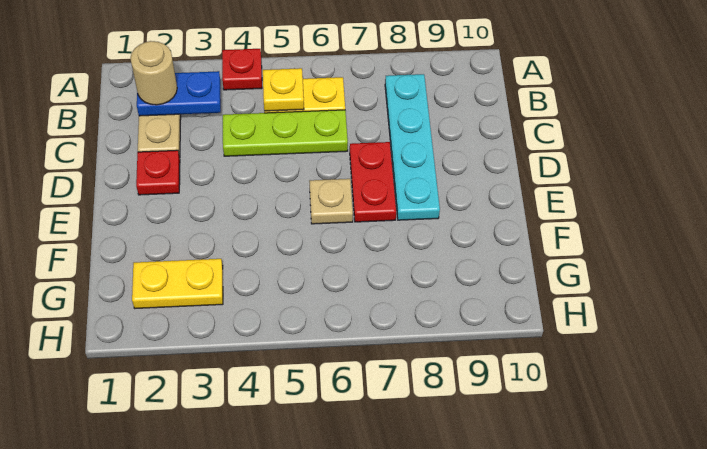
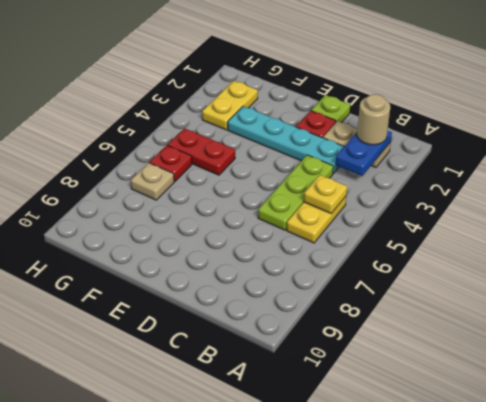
red plate A4 level 1 -> red plate G6 level 1
cyan plate B8:E8 level 1 -> cyan plate C3:F3 level 1
none -> lime plate D1 level 1
red plate D7:E7 level 1 -> red plate F5:G5 level 1
tan plate E6 level 1 -> tan plate G7 level 1

